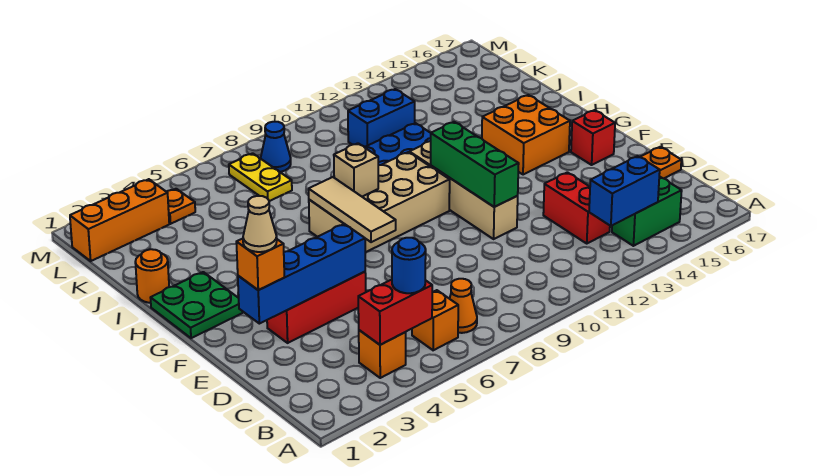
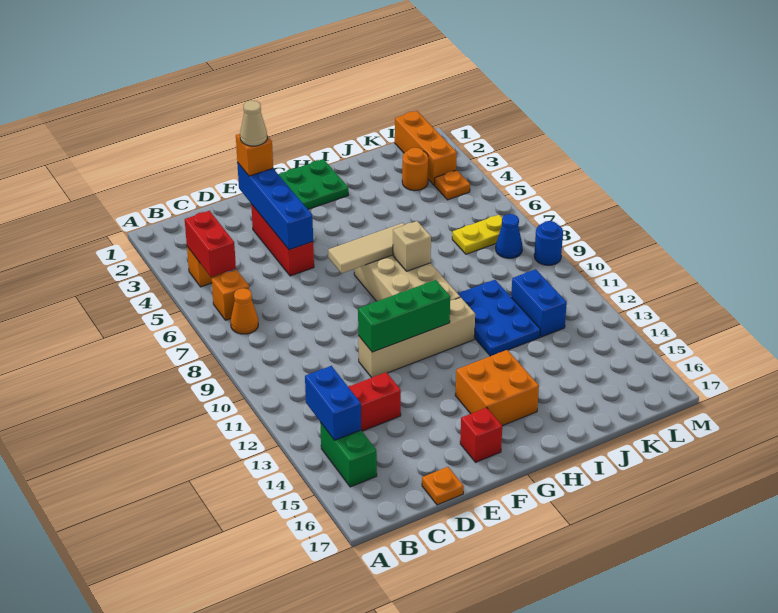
blue round brick B5 level 3 -> blue round brick M9 level 1
orange round brick I1 level 1 -> orange round brick K3 level 1

